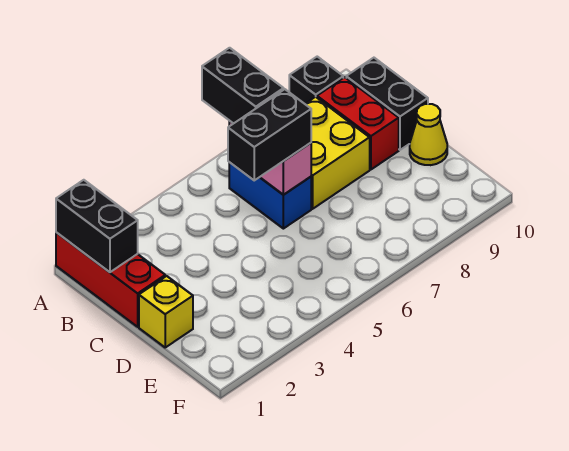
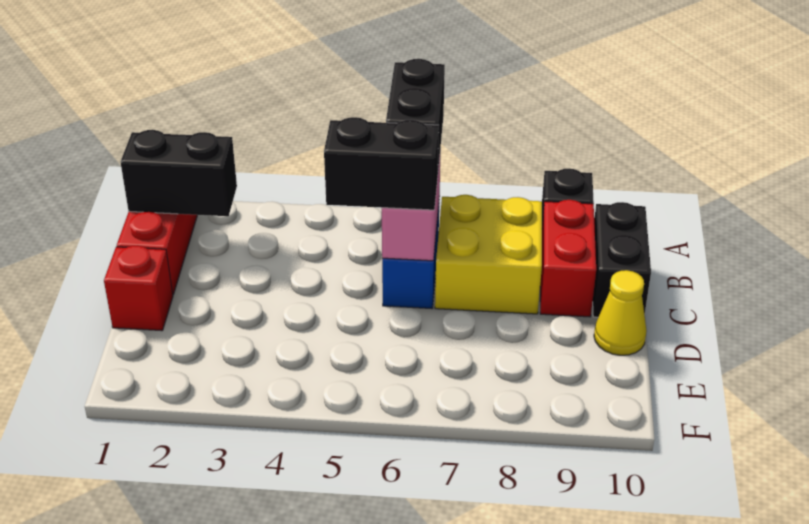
black brick A1:B1 level 2 -> black brick B1:B2 level 2
yellow brick D1 level 1 -> red brick D1 level 1

